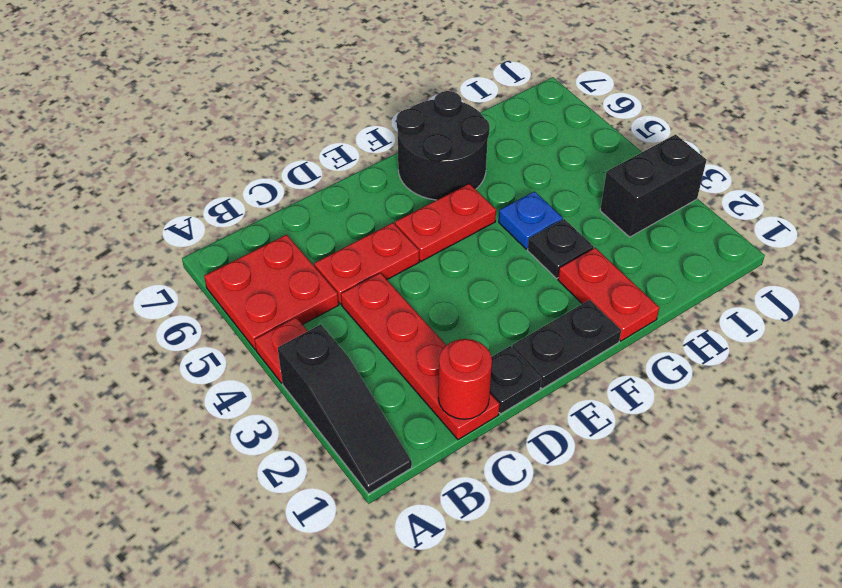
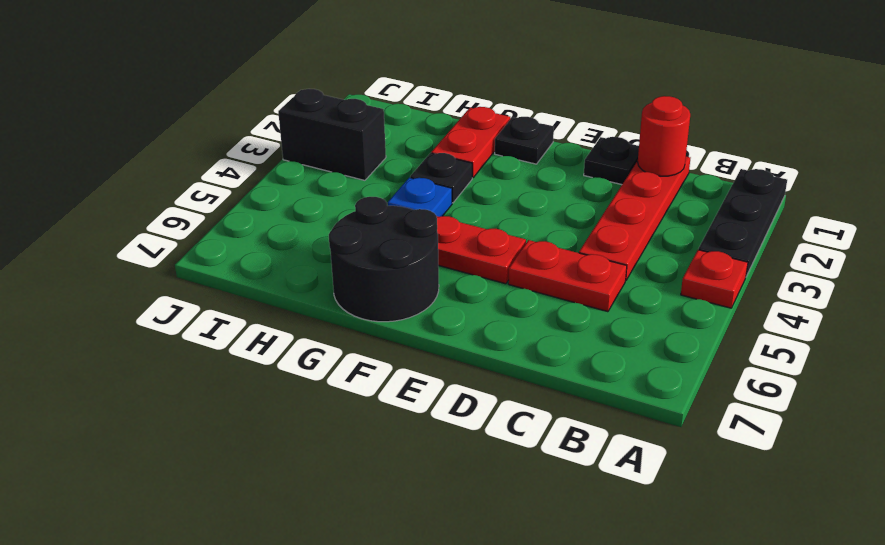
black slope A1:A3 level 1 top 3 -> black plate A1:A3 level 1
red plate A5:B6 level 1 -> none
black plate E1:F1 level 1 -> black plate F1 level 1

